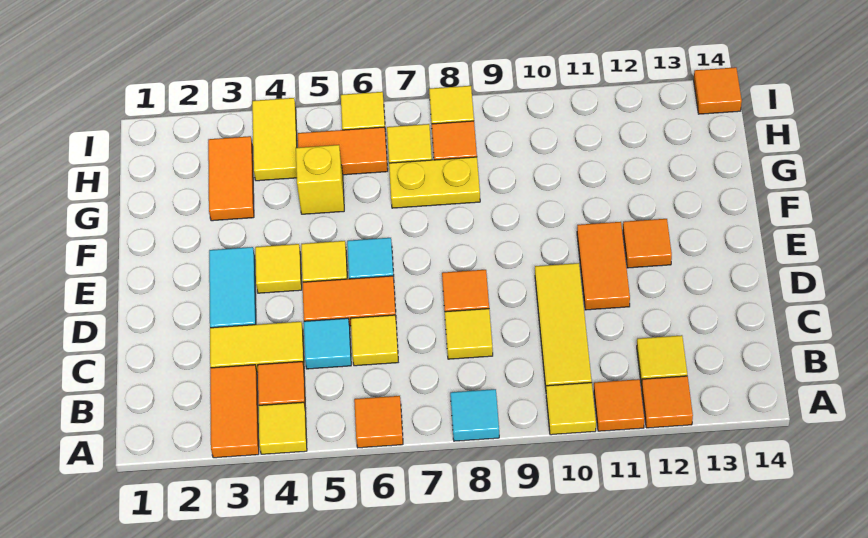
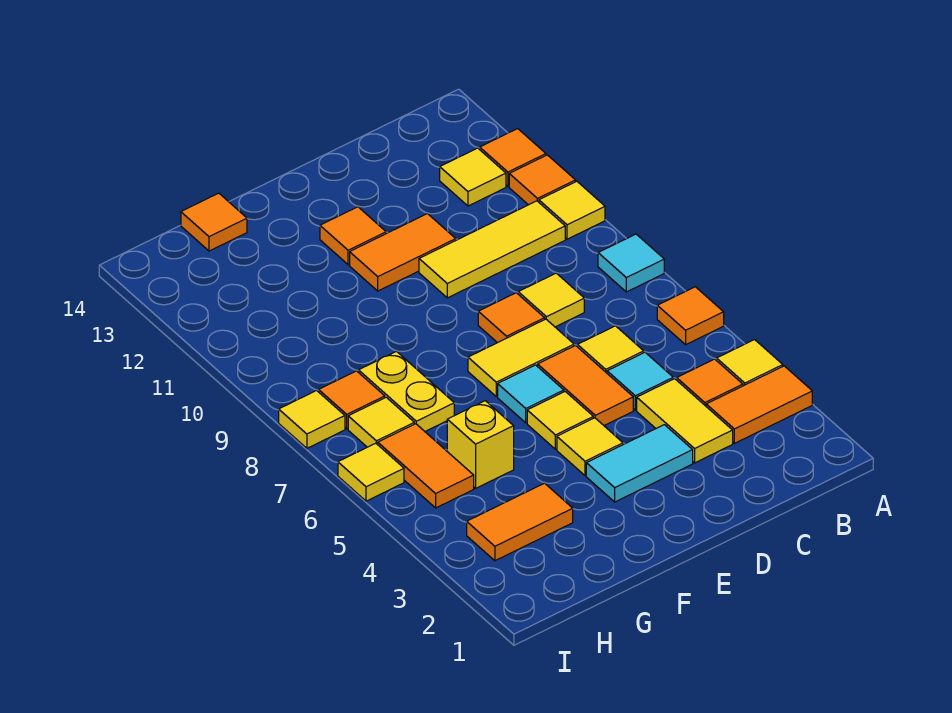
yellow tile H4:I4 level 1 -> yellow tile D7:E7 level 1
orange tile I14 level 1 -> orange tile G14 level 1

